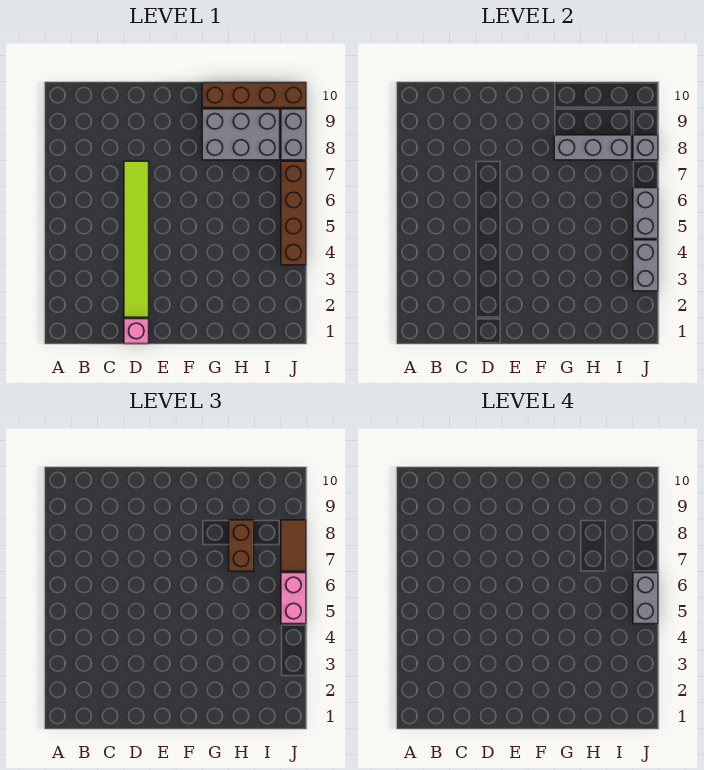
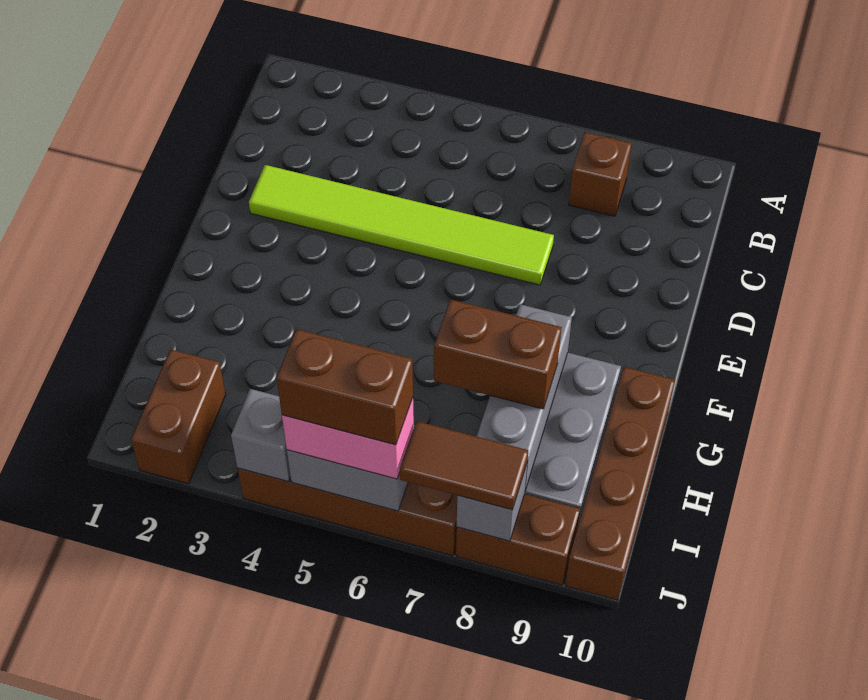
none -> brown brick B8 level 1
pink brick D1 level 1 -> none
none -> brown brick I2:J2 level 1
grey brick J3:J4 level 2 -> grey brick J4 level 2
grey brick J5:J6 level 4 -> brown brick J5:J6 level 4
grey brick J8:J9 level 1 -> brown brick J8:J9 level 1

